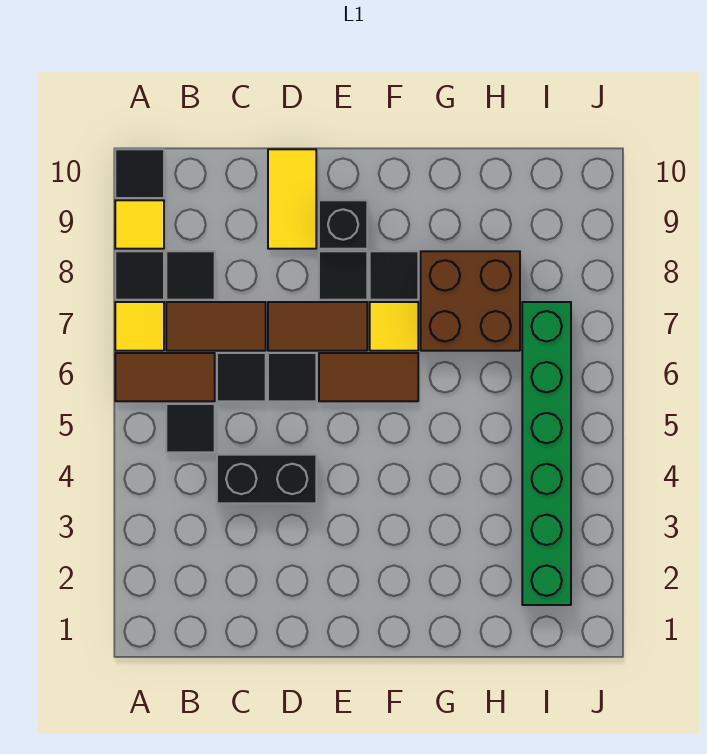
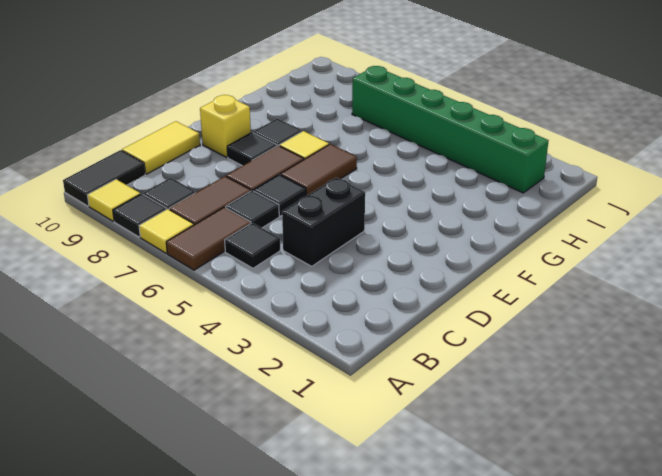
black tile A10 level 1 -> black tile A10:B10 level 1
yellow tile D9:D10 level 1 -> yellow tile C10:D10 level 1
black brick E9 level 1 -> yellow brick E9 level 1
brown brick G7:H8 level 1 -> none

